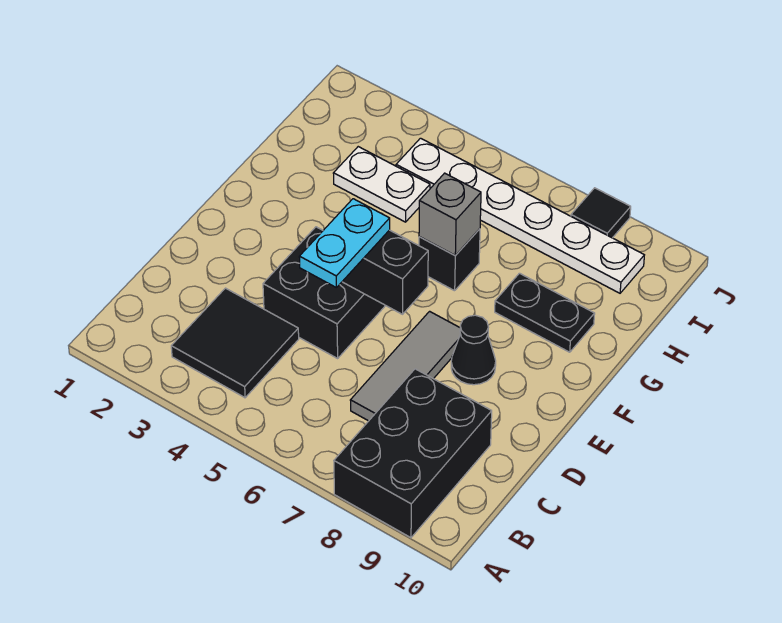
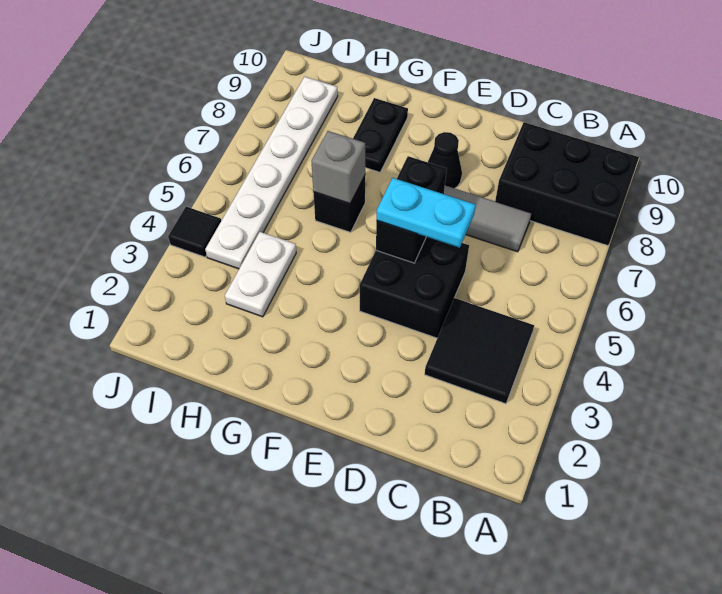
black tile J8 level 1 -> black tile J4 level 1

